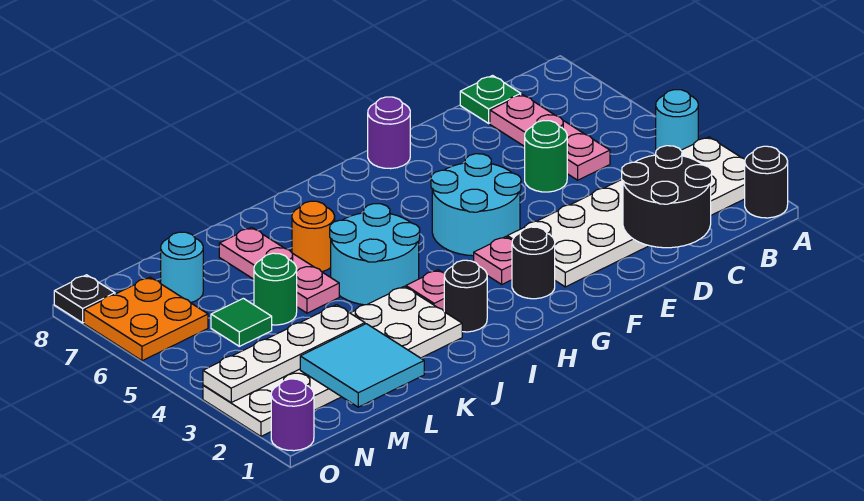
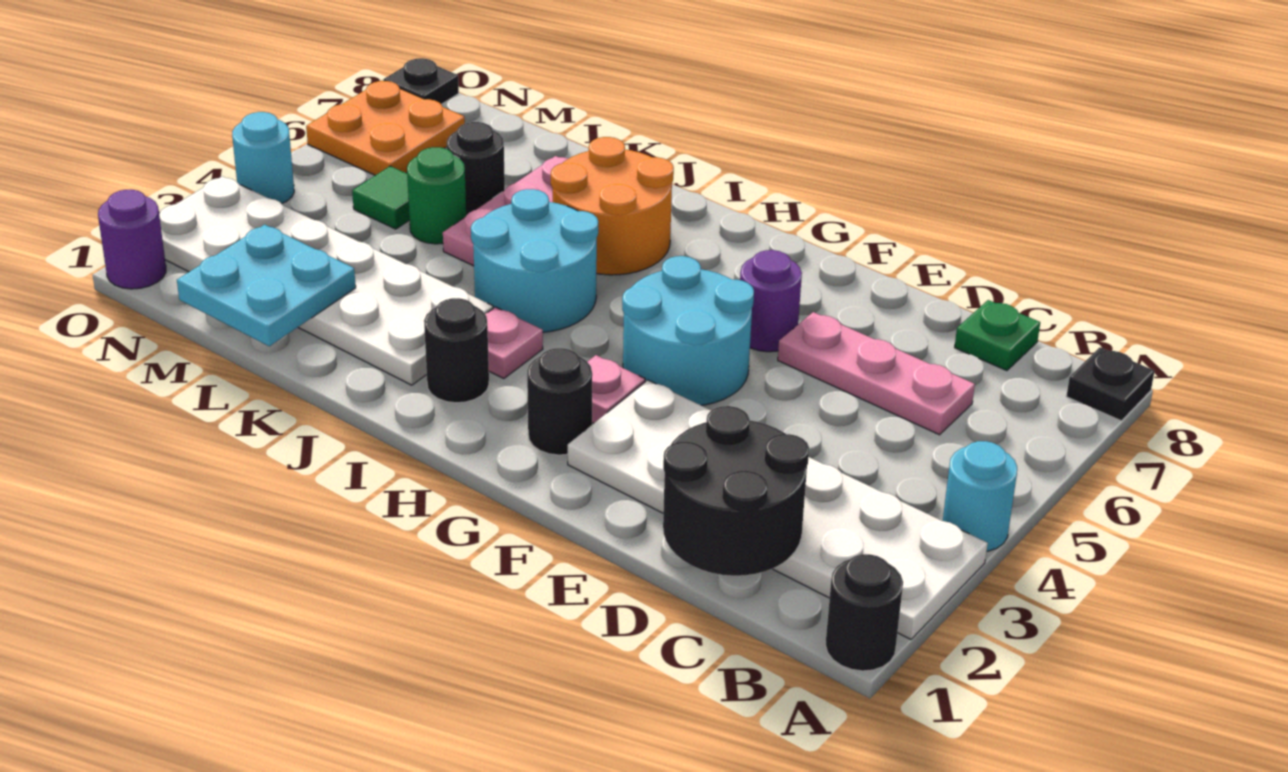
none -> black plate A8 level 1
pink plate C5:C7 level 1 -> pink plate C6:E6 level 1
green round brick D5 level 1 -> none
purple round brick F8 level 1 -> purple round brick F6 level 1
orange round brick J6 level 1 -> orange round brick I6:J7 level 1
cyan tile L1:M2 level 2 -> cyan plate L1:M2 level 2
white plate L3:O3 level 2 -> none
none -> black round brick L6 level 1
cyan round brick M7 level 1 -> cyan round brick O4 level 1

